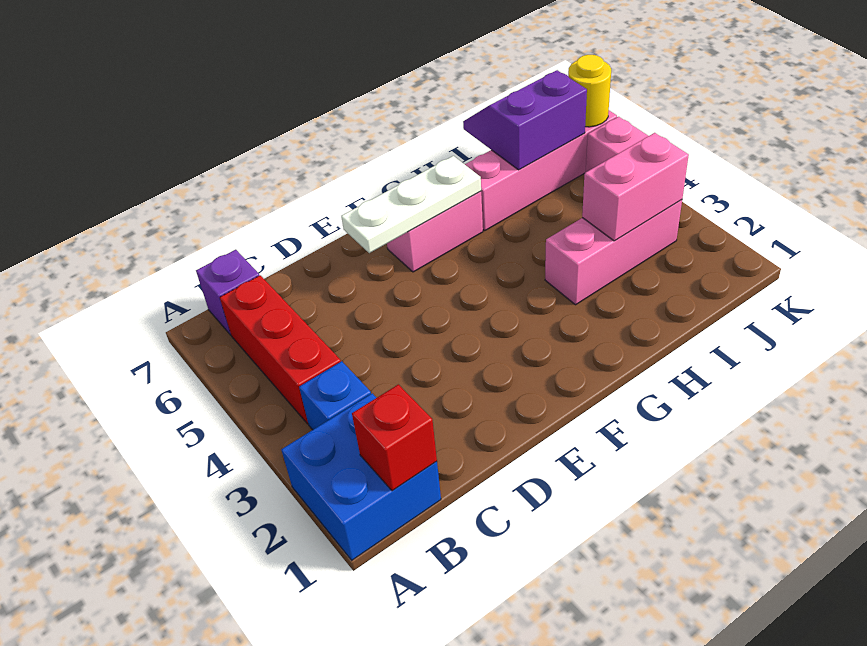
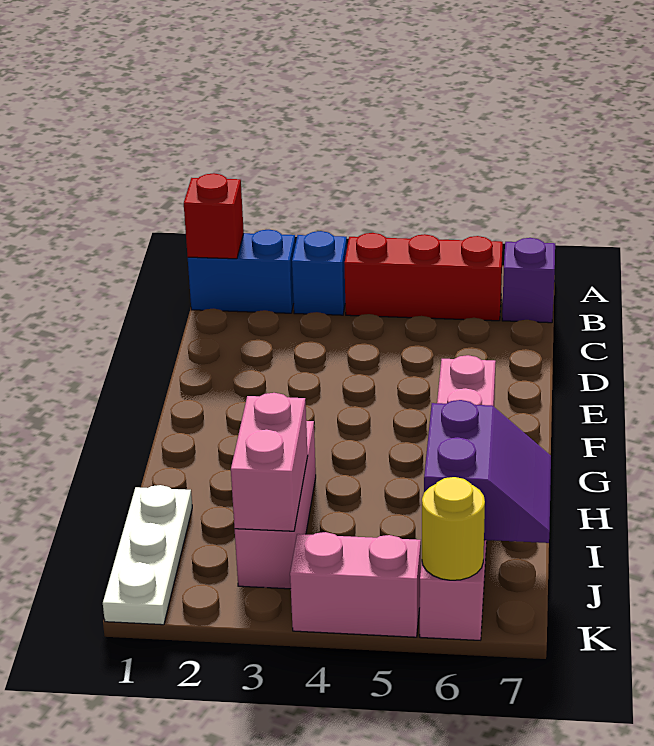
blue brick A1:B2 level 1 -> blue brick B1:B2 level 1
white plate E6:G6 level 2 -> white plate I1:K1 level 1

